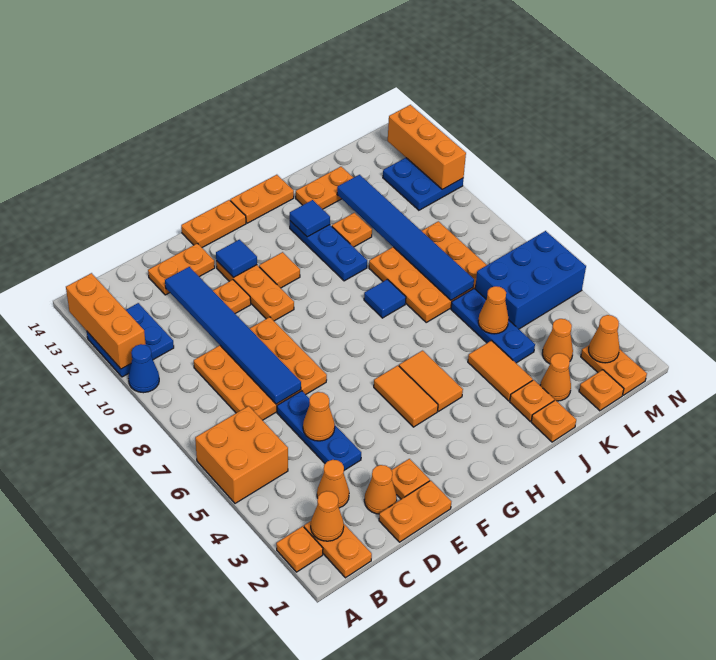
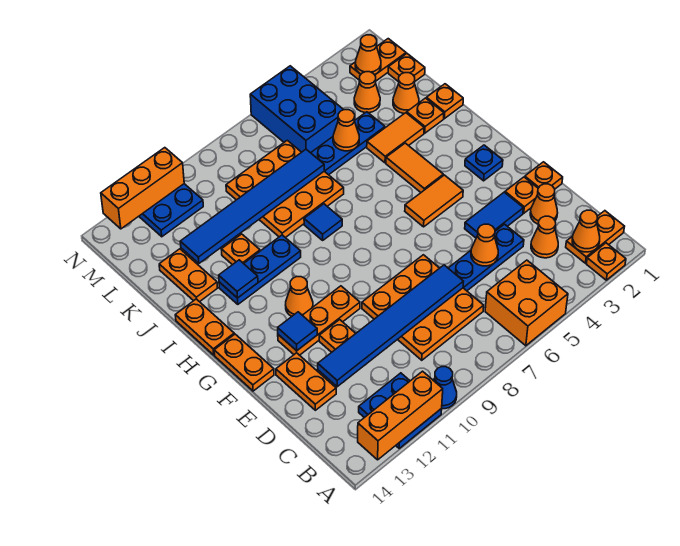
orange plate D1:E1 level 1 -> orange plate E1 level 1
none -> blue tile E3:E4 level 1
none -> blue plate G2 level 1
orange tile G11 level 1 -> orange cone G11 level 1
orange tile H4:H5 level 1 -> orange tile H4:I4 level 1

